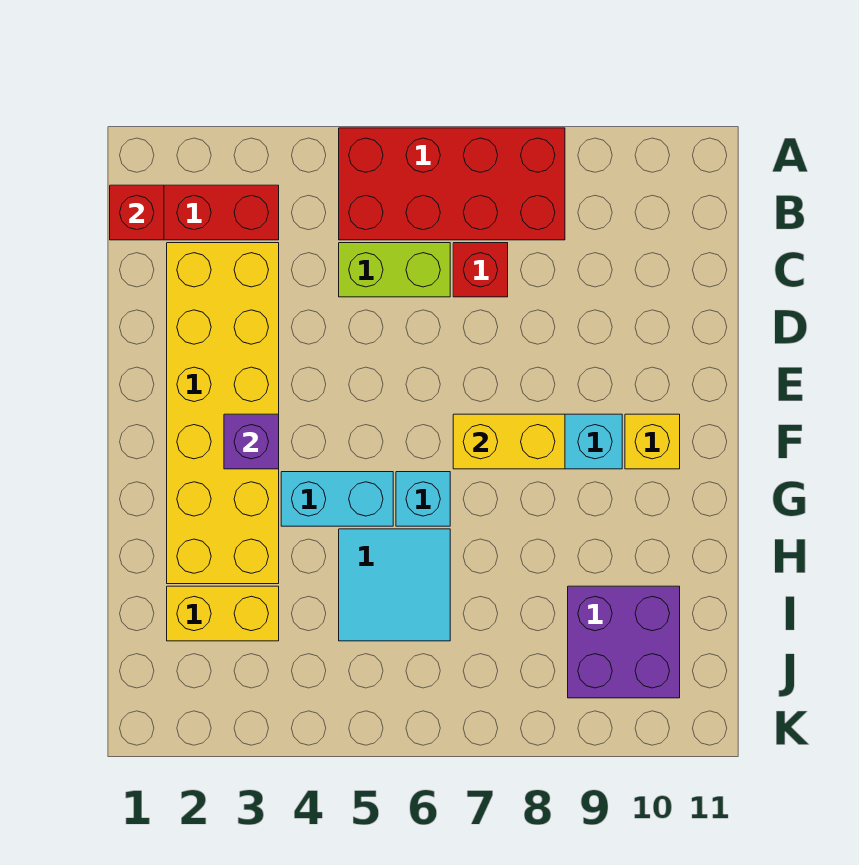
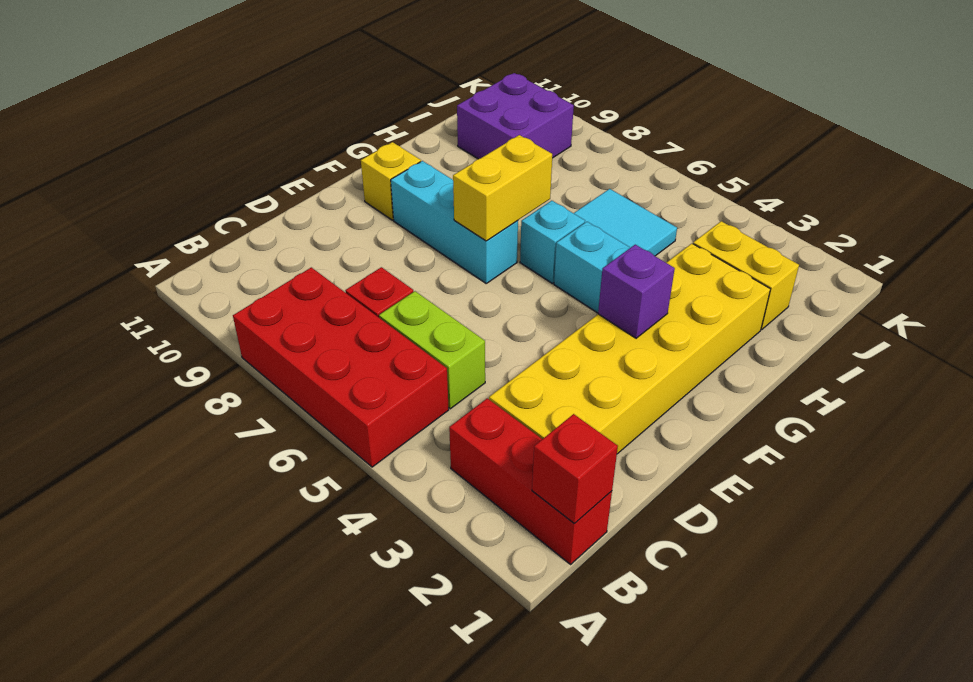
yellow brick F7:F8 level 2 -> yellow brick F7:G7 level 2

